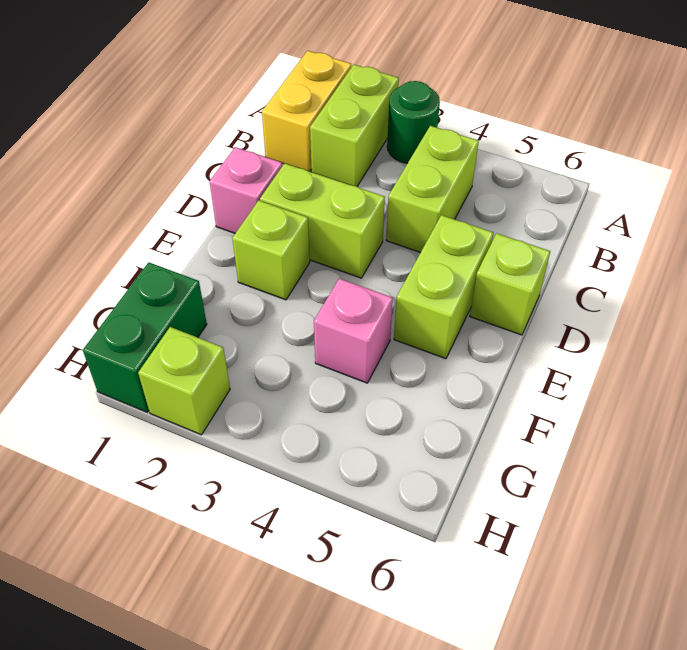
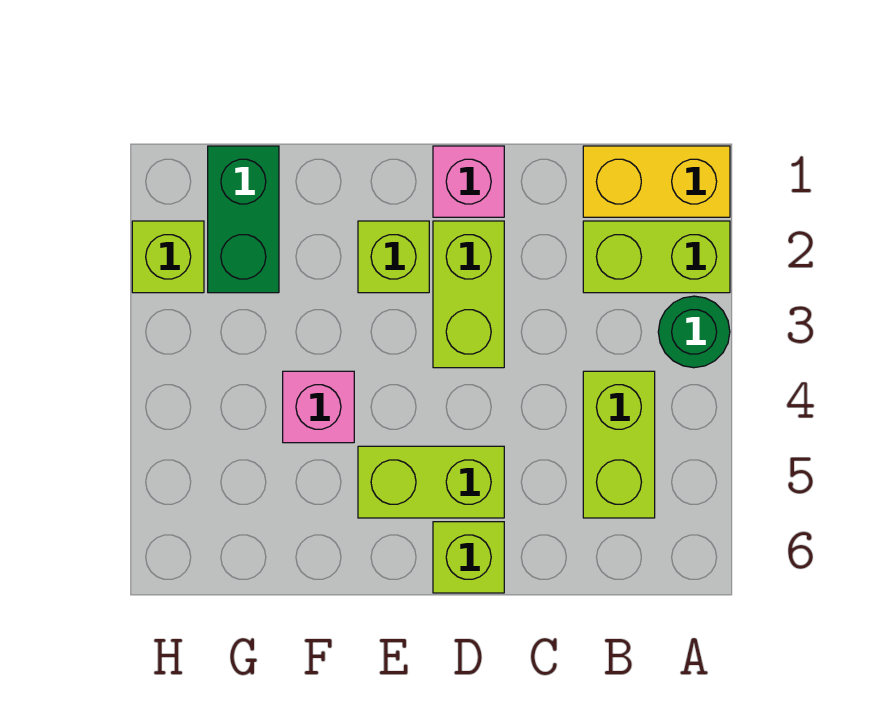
lime brick B4:C4 level 1 -> lime brick B4:B5 level 1
green brick G1:H1 level 1 -> green brick G1:G2 level 1

